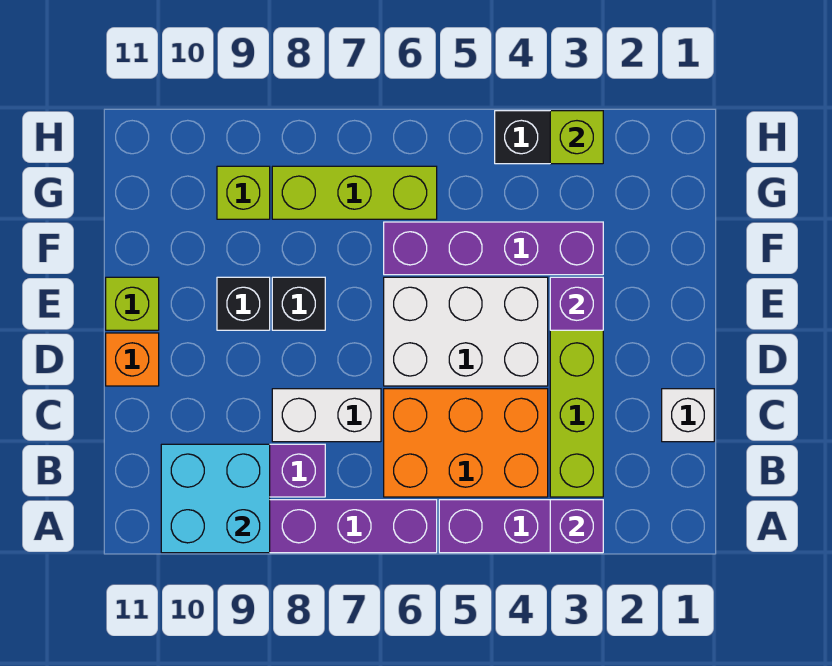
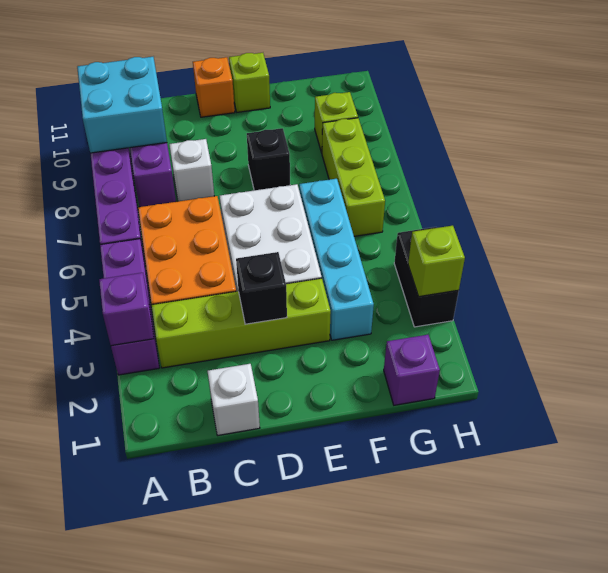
white brick C7:C8 level 1 -> white brick C8 level 1
purple brick E3 level 2 -> purple brick G1 level 1
black brick E9 level 1 -> black brick D3 level 2
purple brick F3:F6 level 1 -> cyan brick F3:F6 level 1

